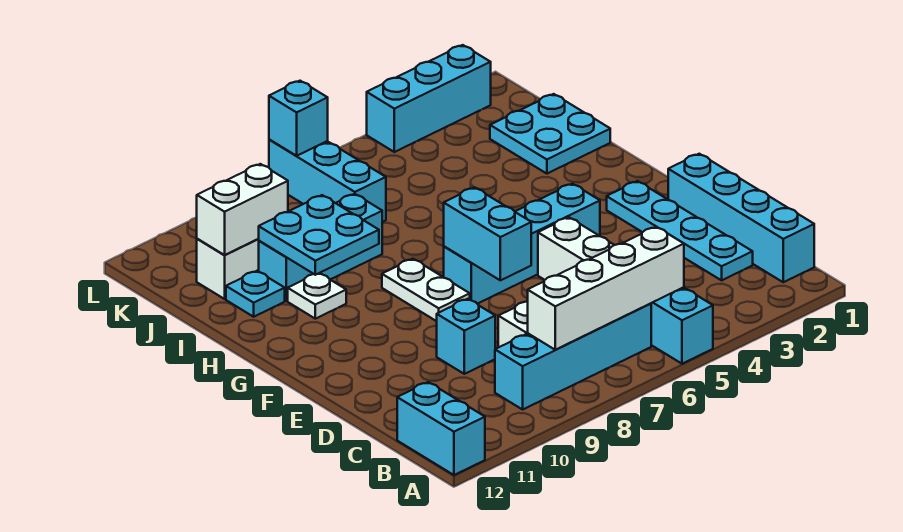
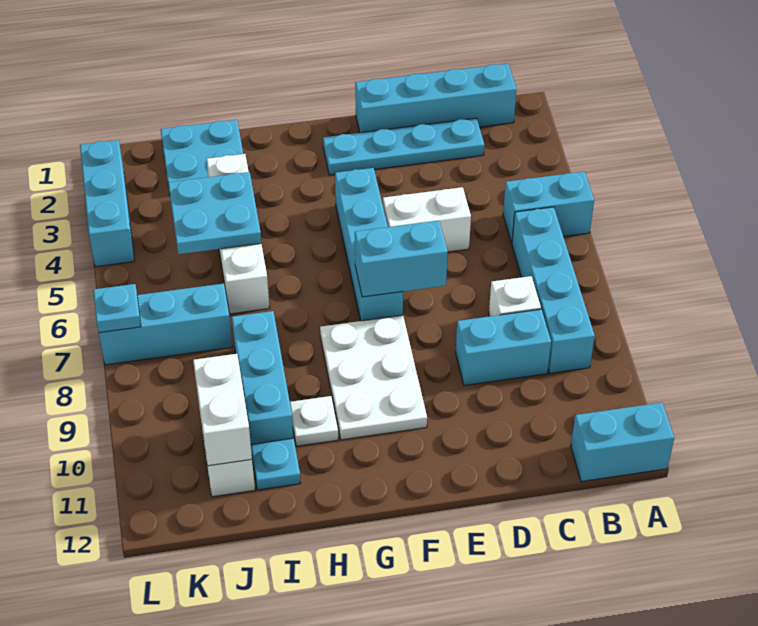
white brick B5:B8 level 2 -> white brick I3:I6 level 1
cyan brick D9 level 1 -> cyan brick C9:D9 level 1
white plate F8:G8 level 1 -> white plate F8:G10 level 1
cyan plate H9:I10 level 2 -> cyan plate I4:J5 level 2
cyan brick L7 level 2 -> cyan plate L7 level 2

